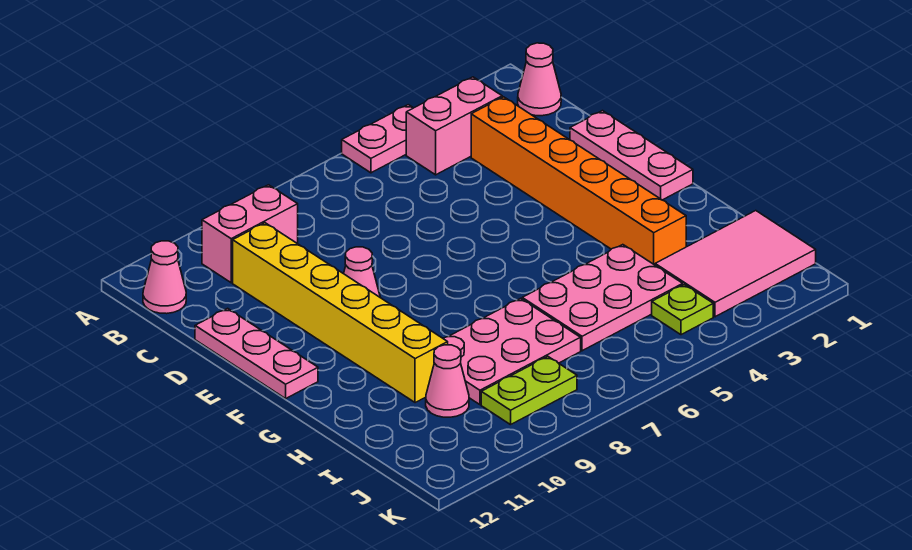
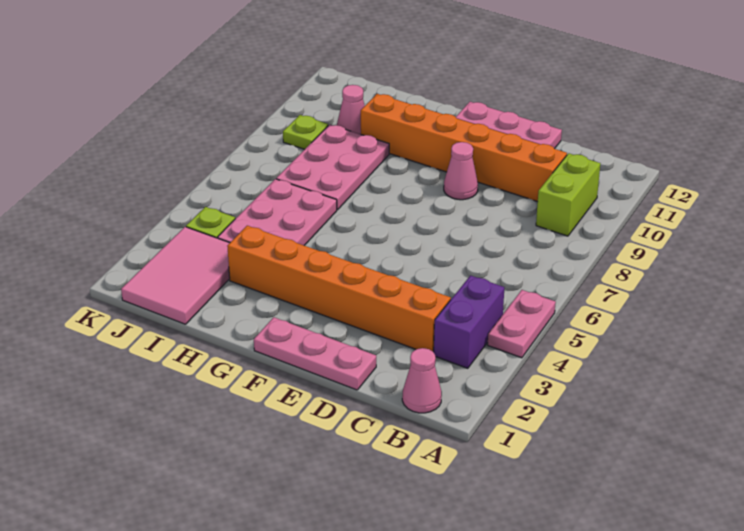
pink brick B3:B4 level 1 -> purple brick B3:B4 level 1
pink brick B9:B10 level 1 -> lime brick B9:B10 level 1
pink cone B12 level 1 -> none
yellow brick C10:H10 level 1 -> orange brick C10:H10 level 1
lime plate J8:J9 level 1 -> lime plate J9 level 1

